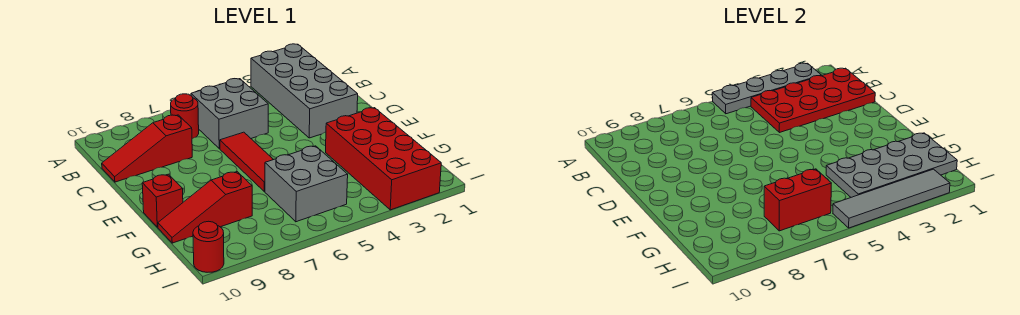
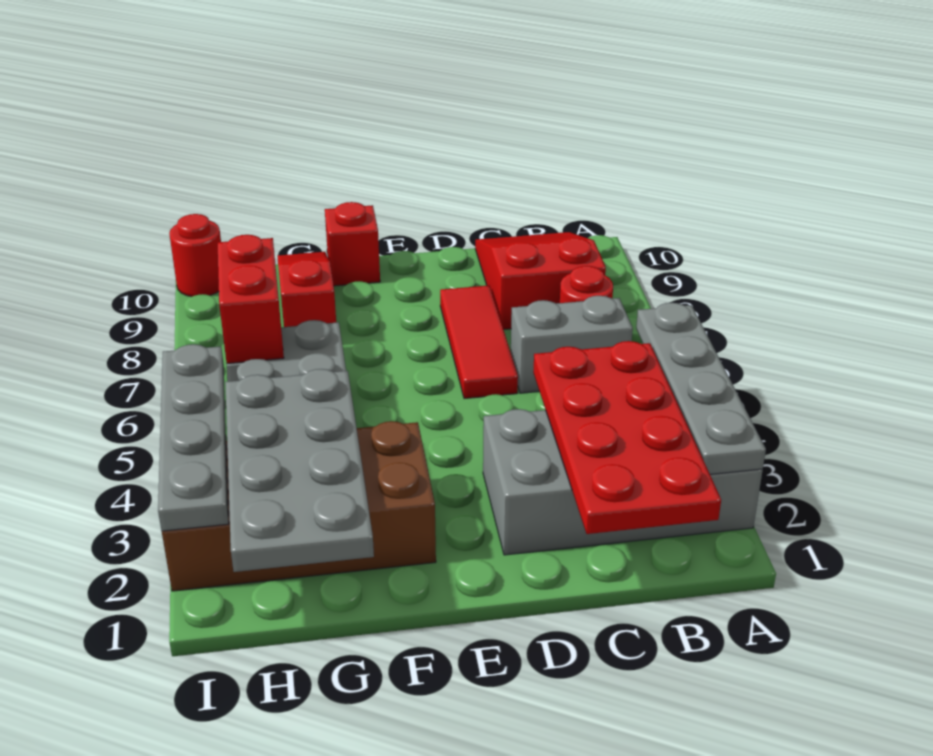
grey brick B5:C6 level 1 -> grey brick B6:C6 level 1
red slope C8:C10 level 1 top 8 -> red slope B8:C10 level 1 top 8
red tile D6:F6 level 1 -> red tile D6:D8 level 1
red brick F2:I3 level 1 -> brown brick F2:I3 level 1
grey tile I2:I5 level 2 -> grey plate I2:I5 level 2

